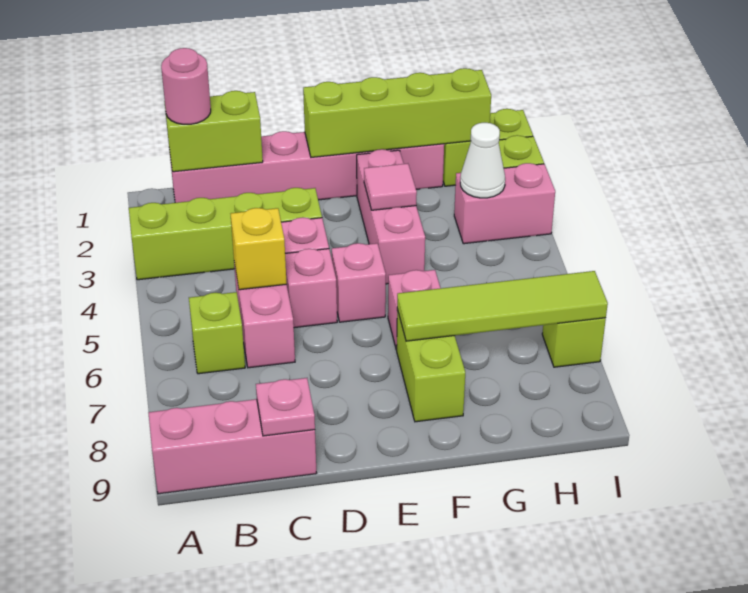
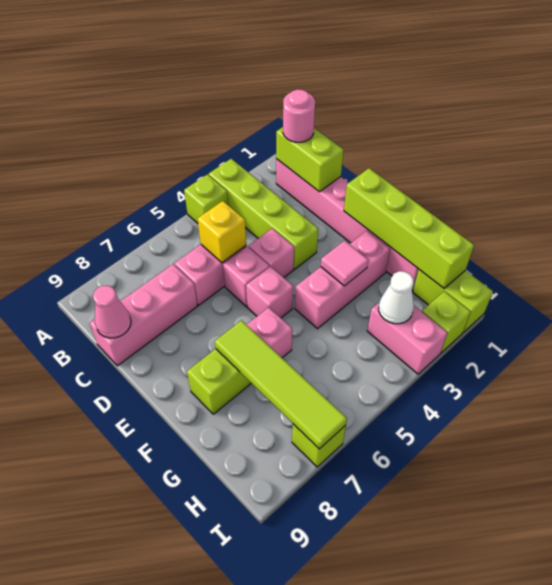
pink brick A9:C9 level 1 -> pink brick C7:C9 level 1
lime brick B6 level 1 -> lime brick A4 level 1
pink plate C9 level 2 -> pink cone C9 level 2

